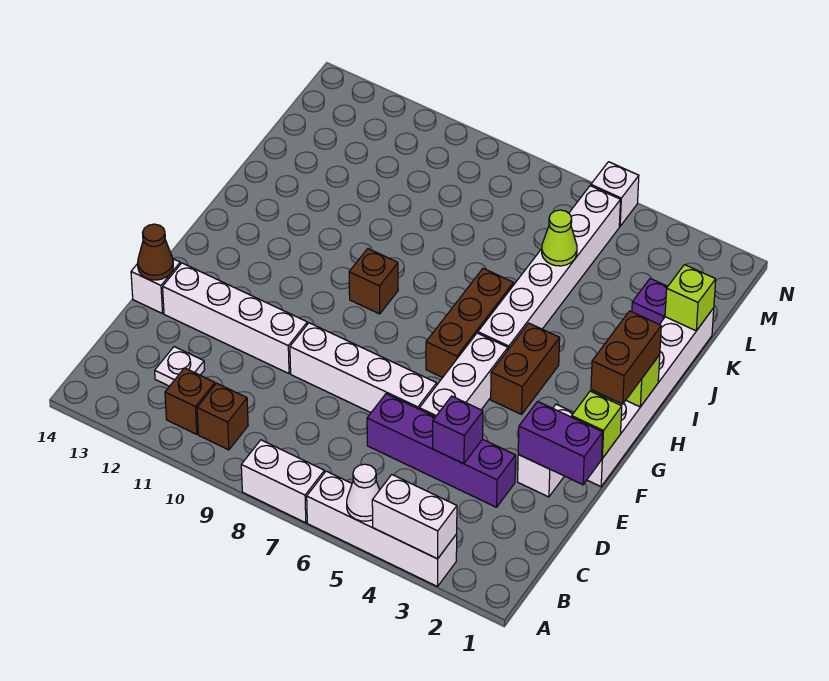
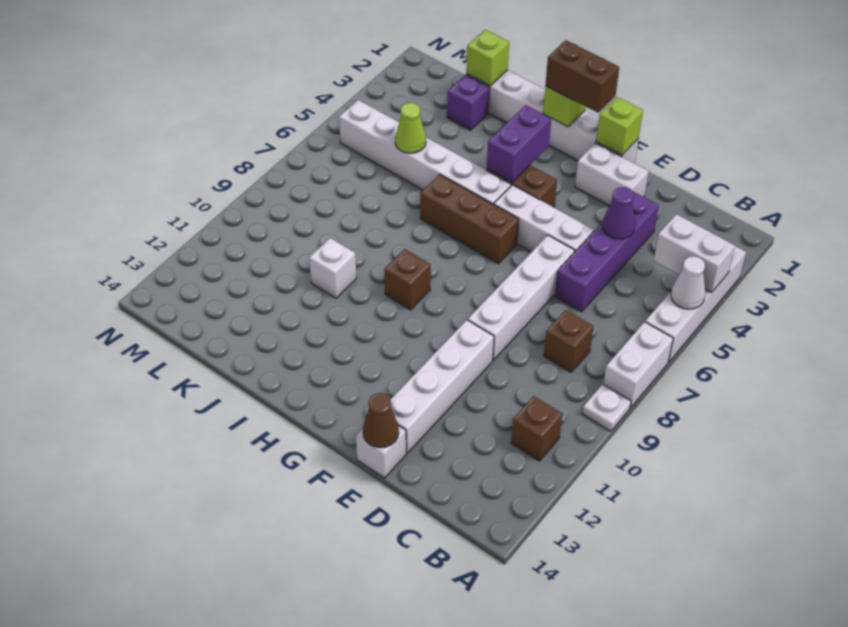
white brick A3:A4 level 2 -> white brick A4:B4 level 2
brown brick B10 level 1 -> brown brick C8 level 1
white plate C12 level 1 -> white plate A9 level 1
purple brick D4 level 2 -> purple cone D4 level 2
purple brick E1:E2 level 2 -> purple brick H3:H4 level 2
white brick N5 level 1 -> white brick J10 level 1

